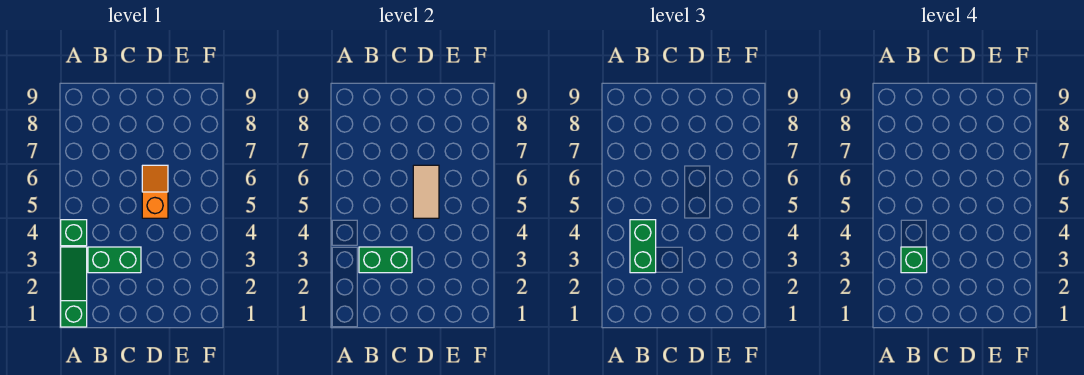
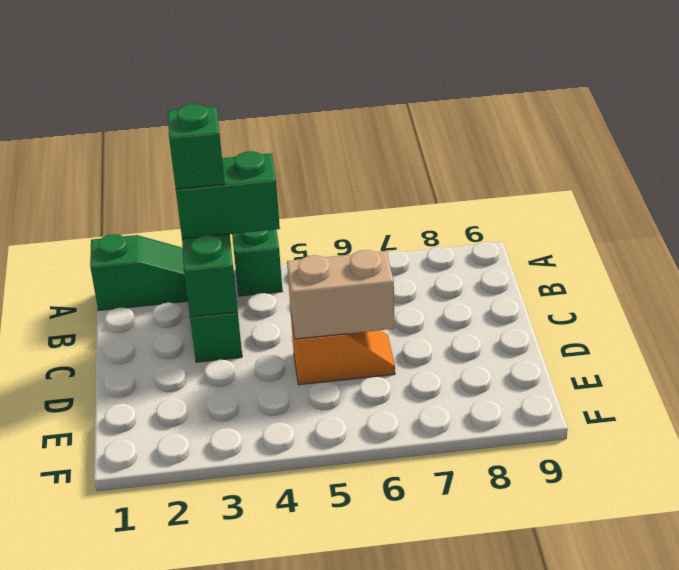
tan tile D5:D6 level 2 -> tan brick D5:D6 level 2

